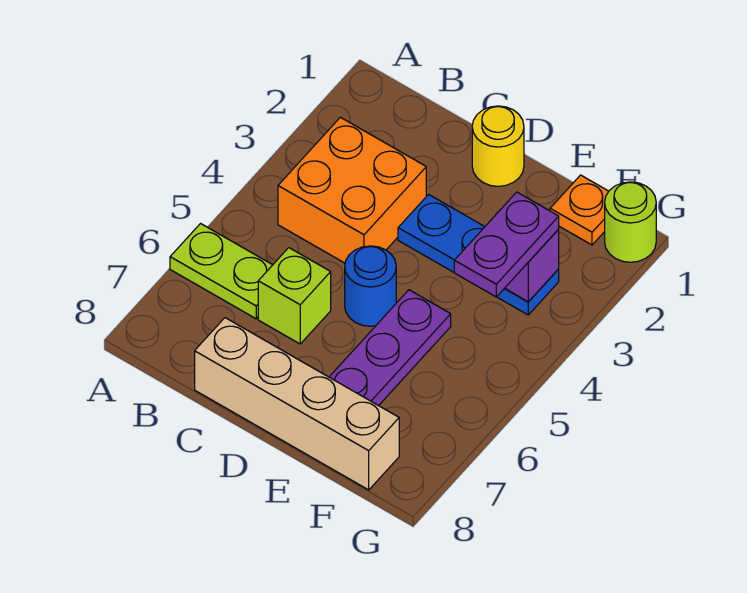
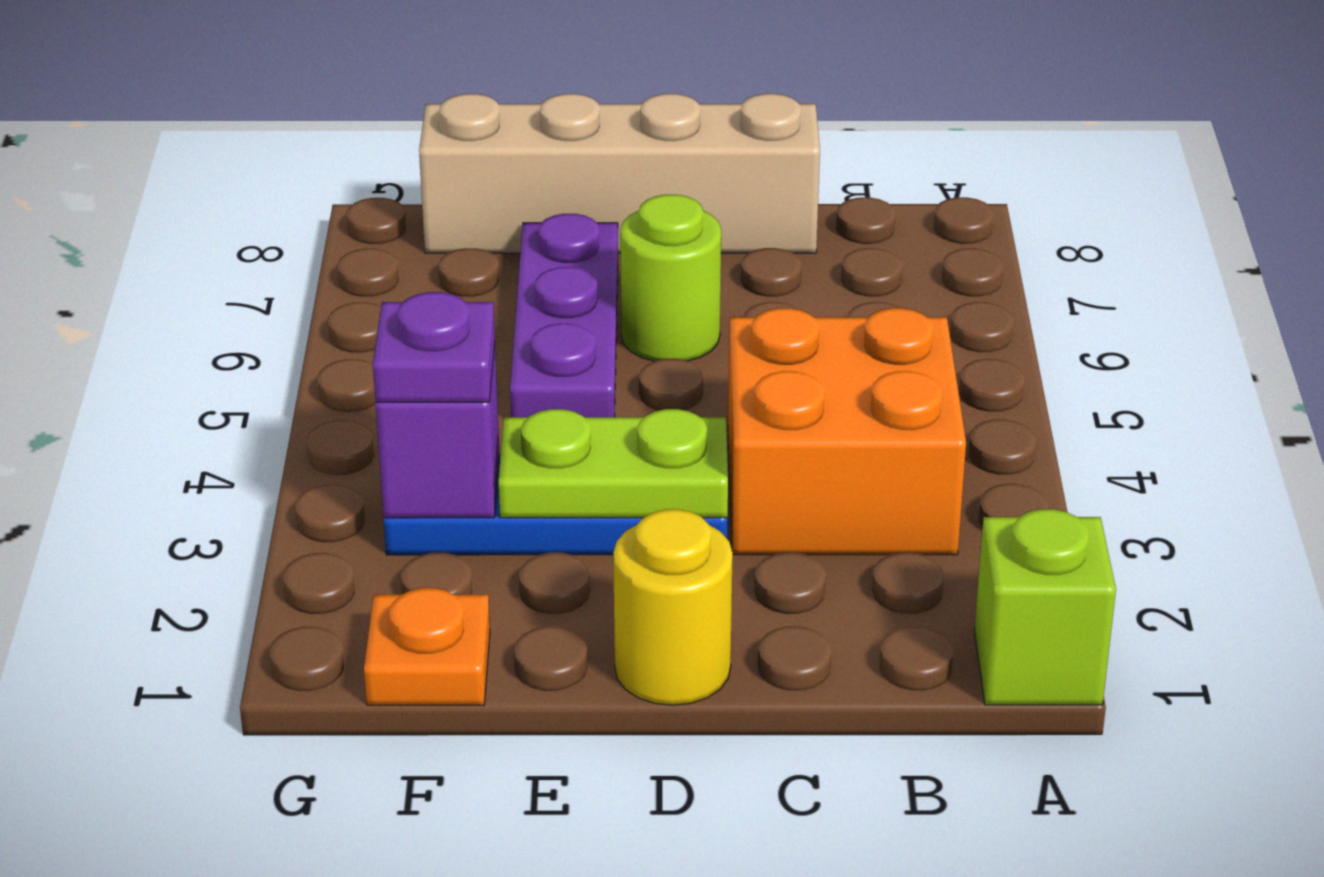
lime plate A6:B6 level 1 -> lime plate D3:E3 level 2
lime brick C6 level 1 -> lime brick A1 level 1
blue round brick D5 level 1 -> none
purple plate F3:F4 level 3 -> purple plate F3 level 3
lime round brick G1 level 1 -> lime round brick D6 level 1

